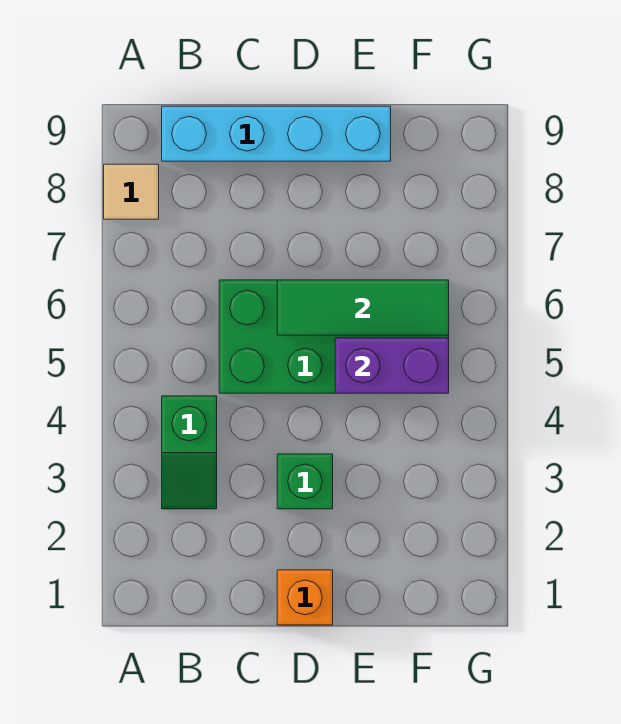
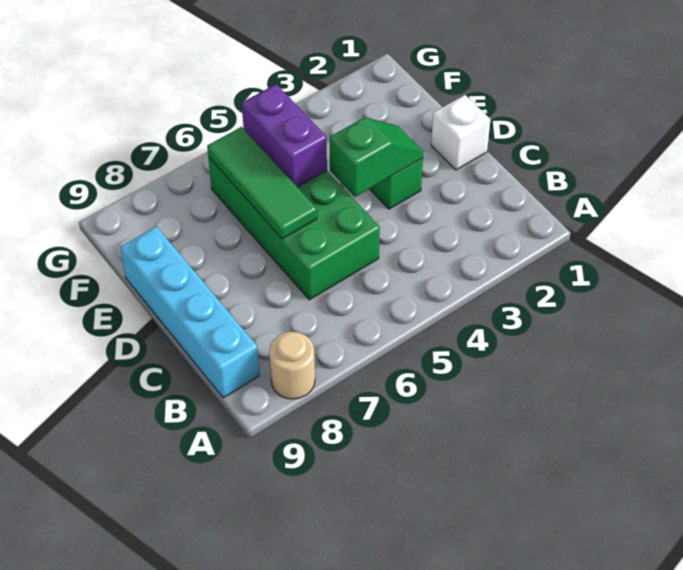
tan tile A8 level 1 -> tan round brick A8 level 1
green slope B3:B4 level 1 top 4 -> green slope D3:D4 level 2 top 4
orange brick D1 level 1 -> white brick D1 level 1

